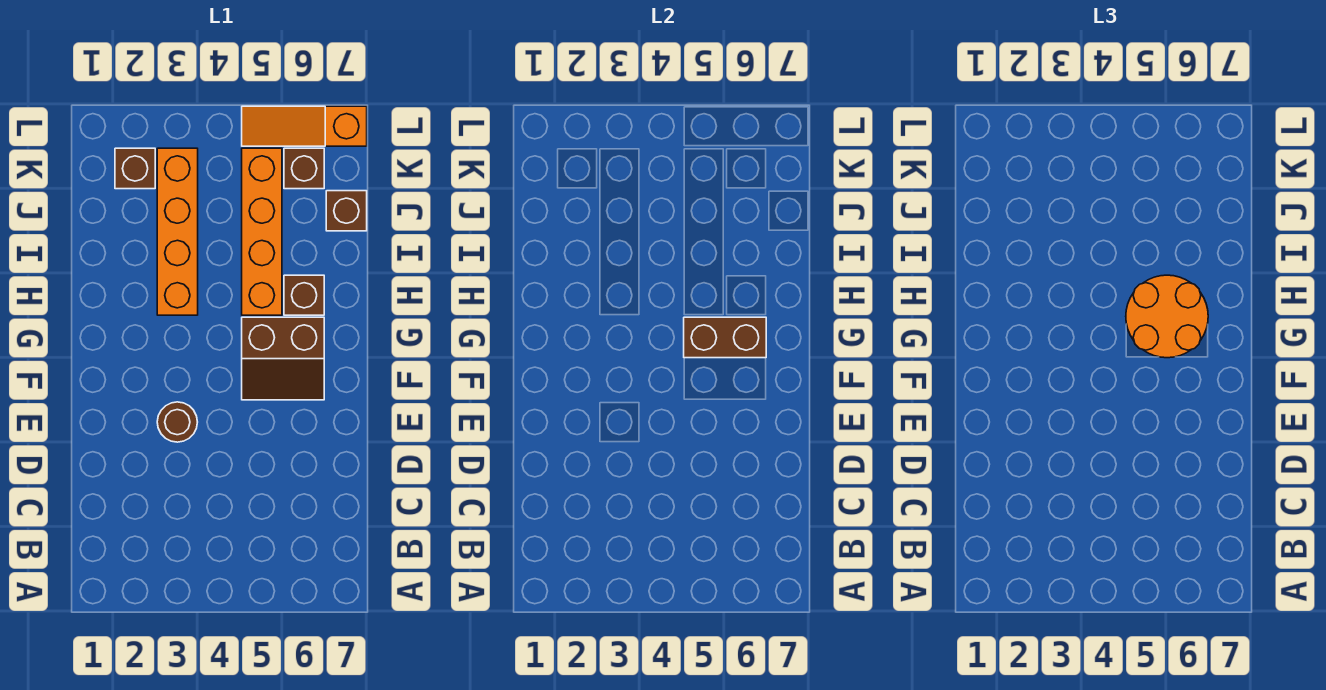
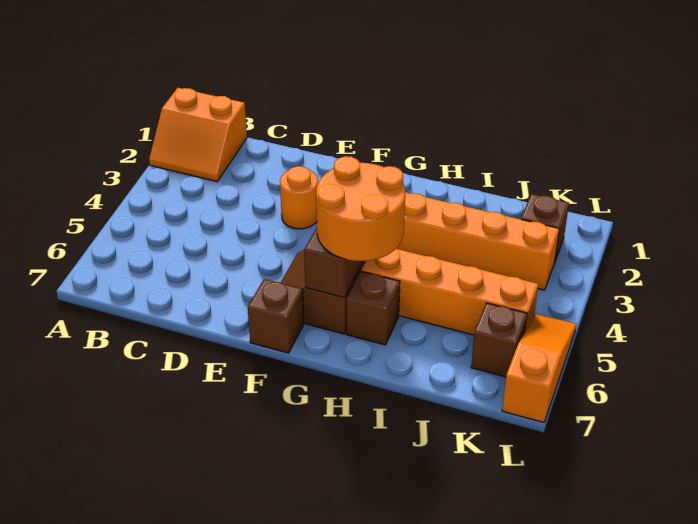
none -> orange slope A1:B2 level 1 top 1
brown round brick E3 level 1 -> orange round brick E3 level 1
brown brick J7 level 1 -> brown brick F7 level 1

